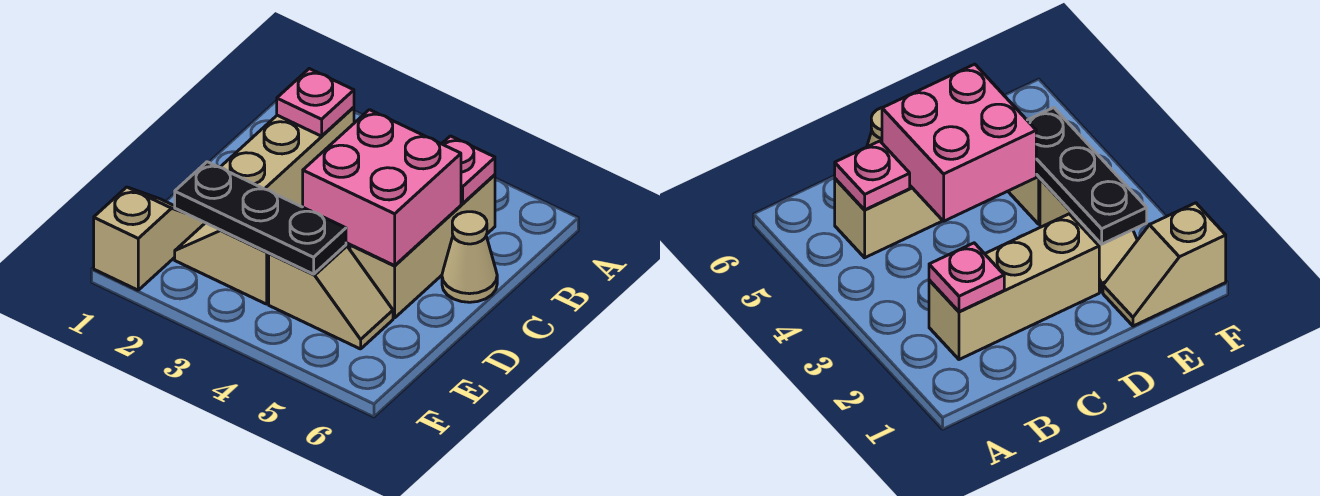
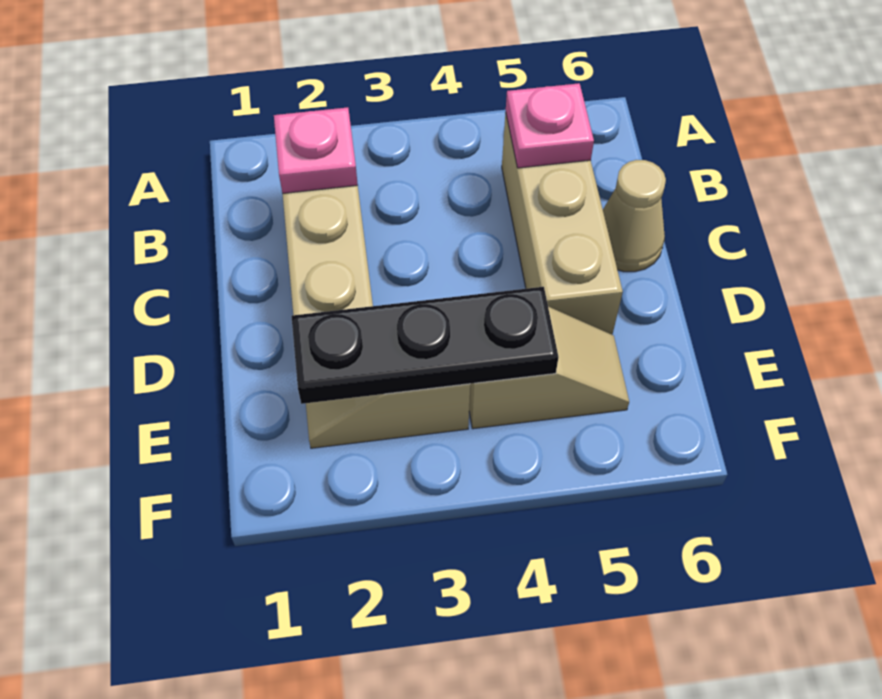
pink brick C4:D5 level 2 -> none
tan slope E1:F1 level 1 top F -> none

